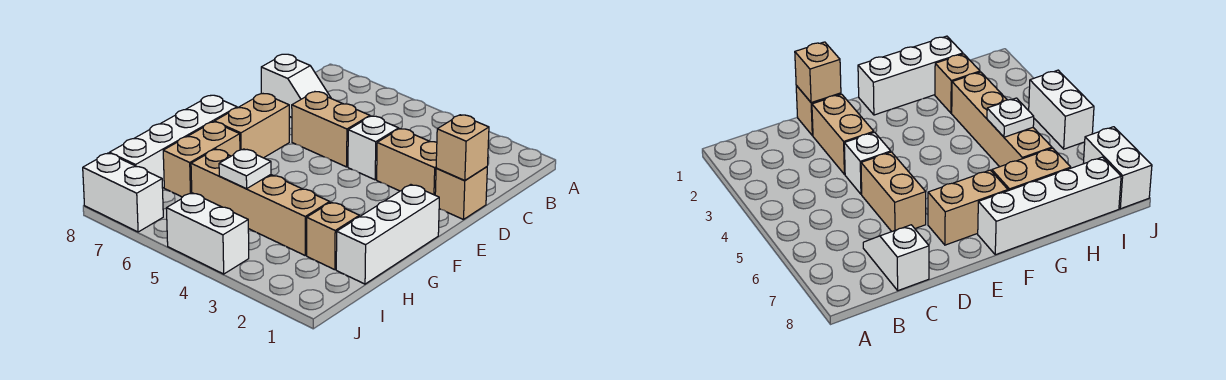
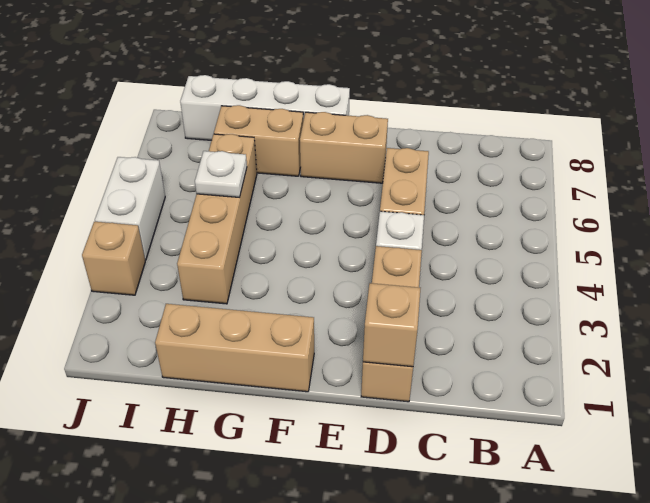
white slope C7:C8 level 1 top 8 -> none
white brick F1:H1 level 1 -> tan brick F1:H1 level 1
tan brick H2 level 1 -> tan brick J3 level 1
white brick J7:J8 level 1 -> none

